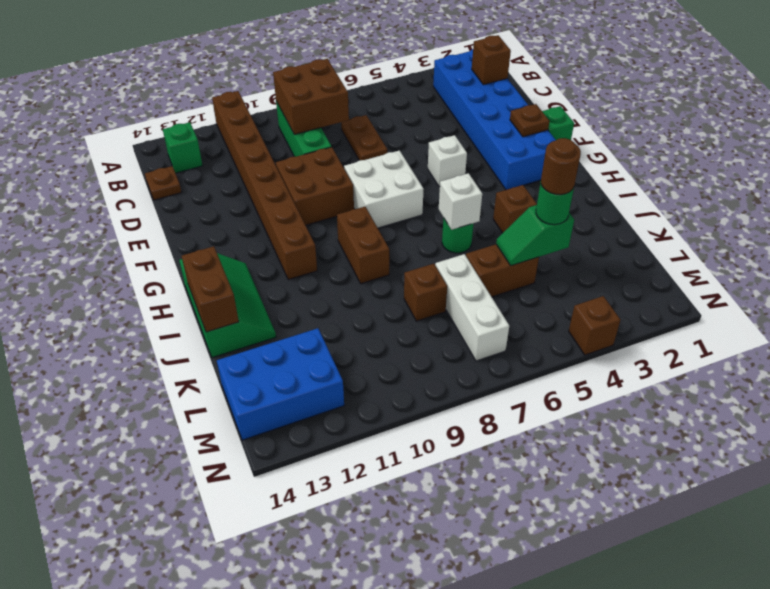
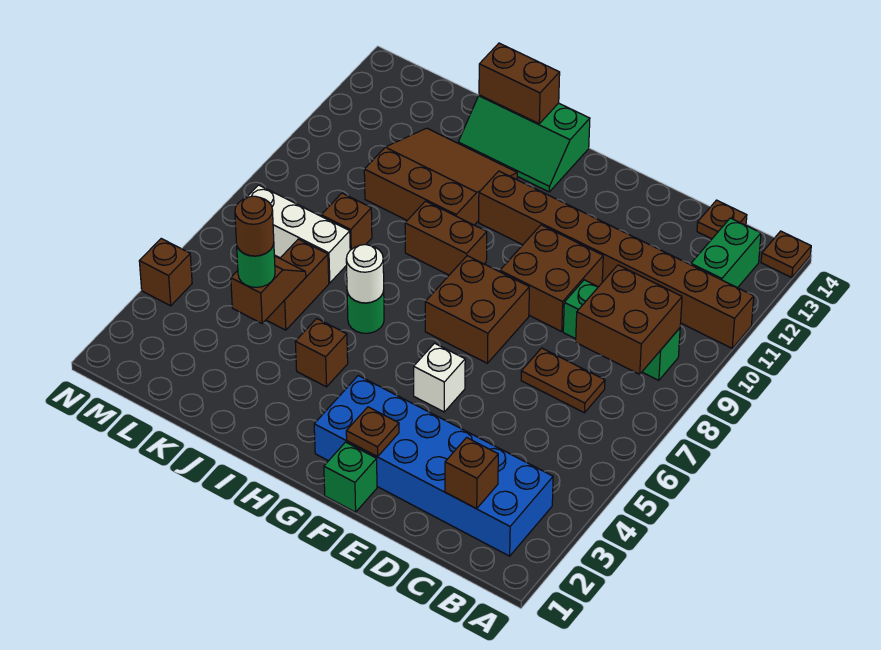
none -> brown plate A14 level 1
green brick B13 level 1 -> green brick B12:B13 level 1
white brick F7:G8 level 1 -> brown brick F7:G8 level 1
white brick I6 level 2 -> white round brick I6 level 2
none -> brown slope I10:K12 level 1 top 10
green slope K4:K5 level 2 top 4 -> brown slope K4:K5 level 2 top 4
blue brick L12:M14 level 1 -> none

